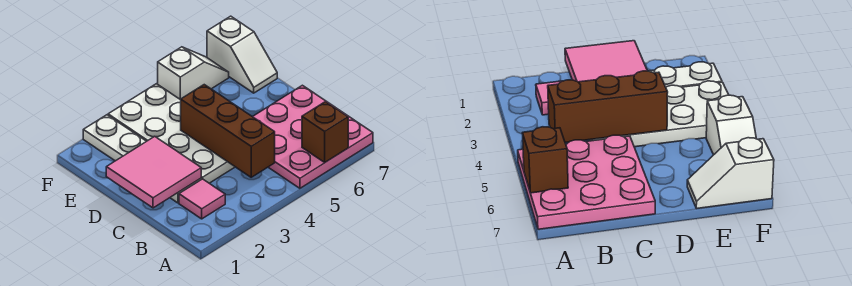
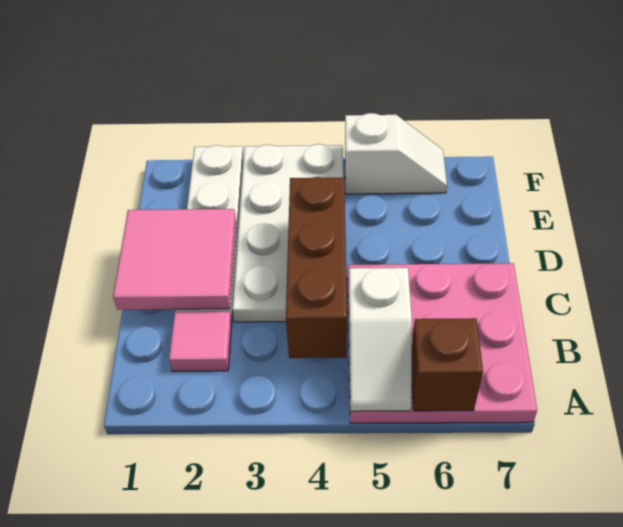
white slope E7:F7 level 1 top F -> white slope A5:B5 level 2 top B

